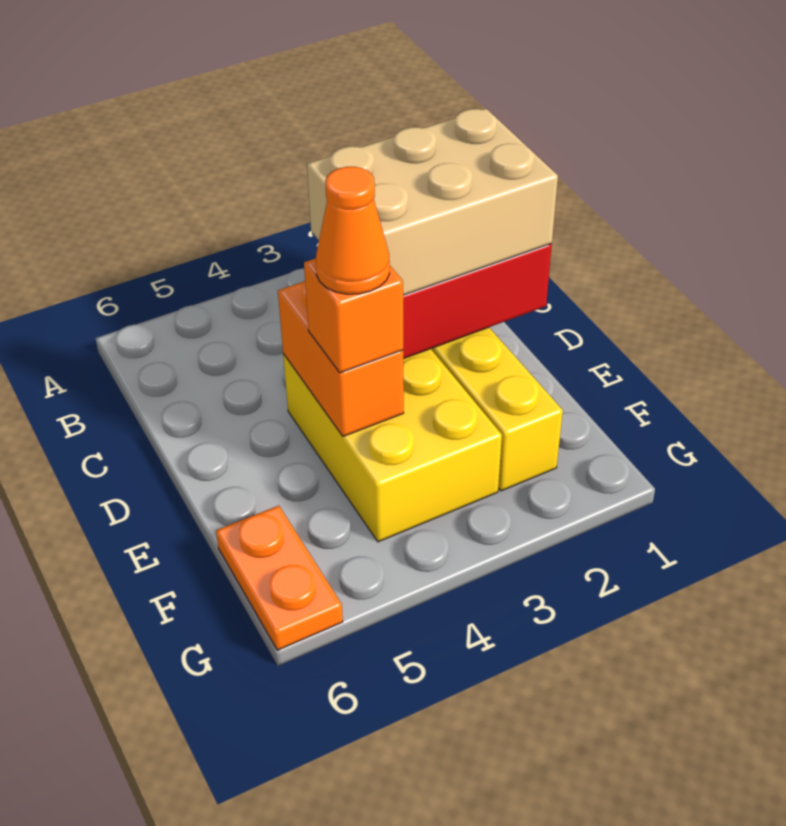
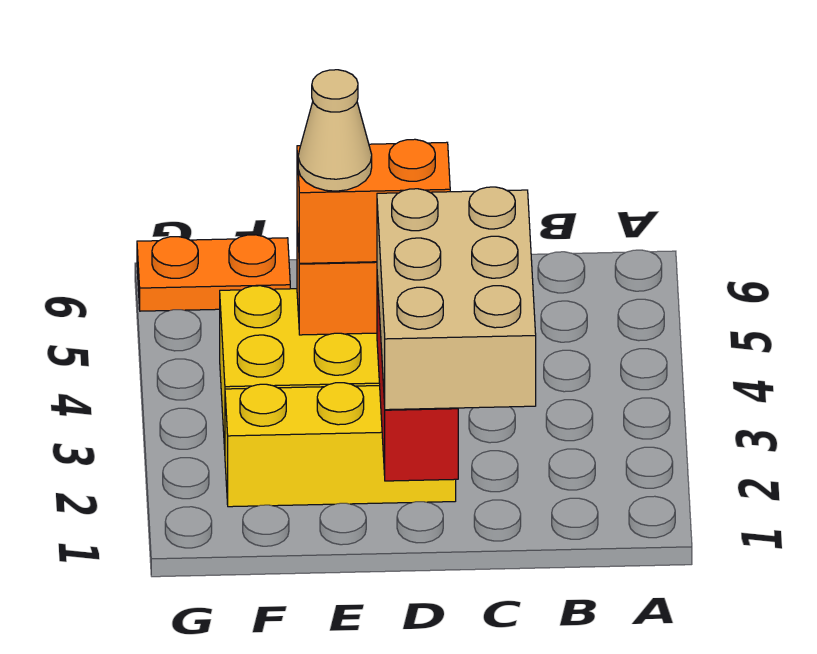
orange brick E4 level 3 -> orange brick D4:E4 level 3
orange cone E4 level 4 -> tan cone E4 level 4

